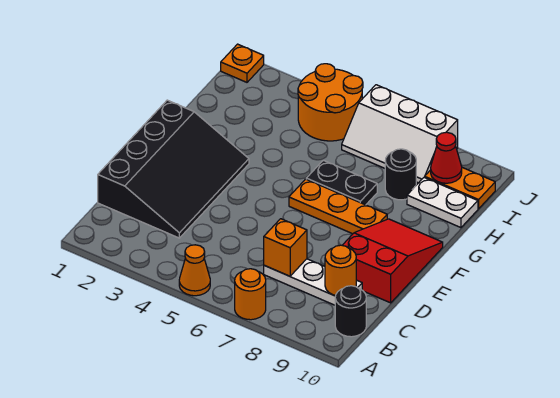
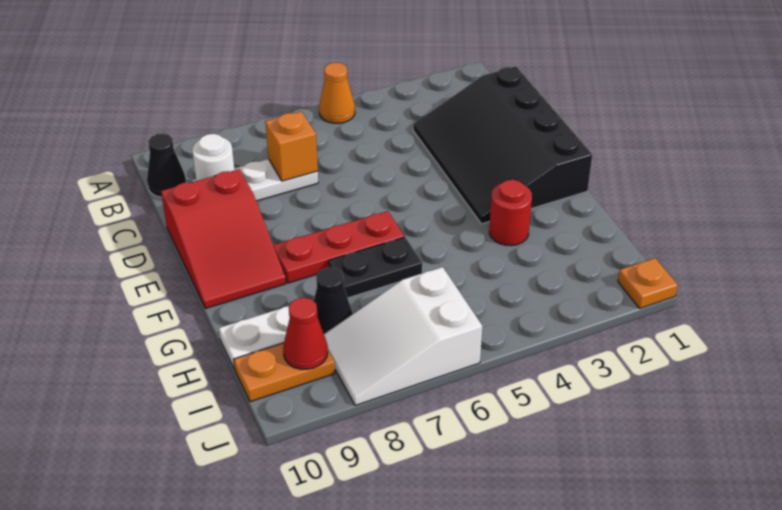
orange round brick A7 level 1 -> none
black round brick B10 level 1 -> black cone B10 level 1
orange round brick C9 level 2 -> white round brick C9 level 2
orange plate F6:F8 level 1 -> red plate F6:F8 level 1
none -> red round brick G3 level 1
black round brick H8 level 1 -> black cone H8 level 1
orange round brick I4:J5 level 1 -> none
white slope I6:J8 level 1 top J -> white slope I6:J8 level 1 top 6

